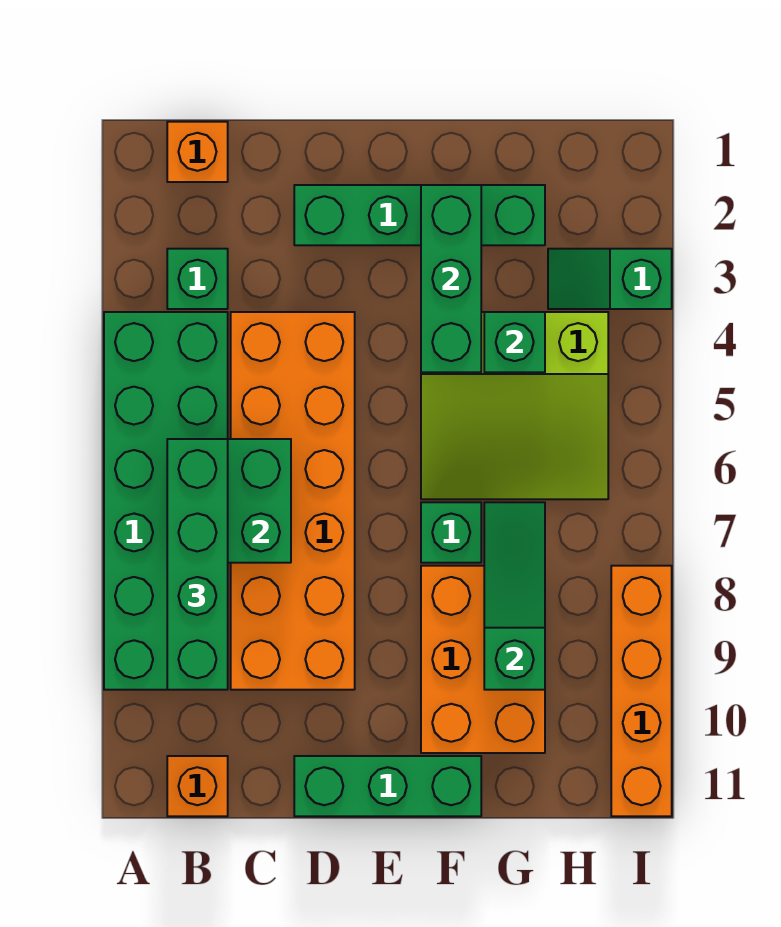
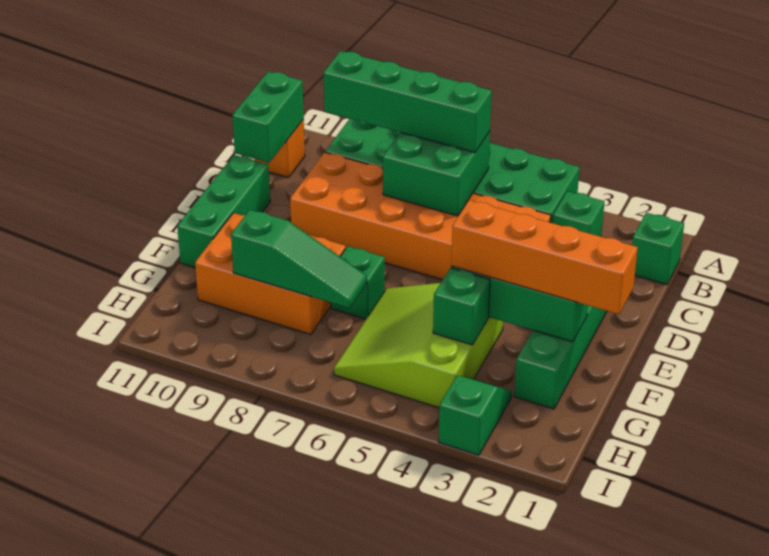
orange brick B1 level 1 -> green brick B1 level 1
none -> green brick B11:C11 level 2
orange brick I8:I11 level 1 -> orange brick F1:F4 level 3

